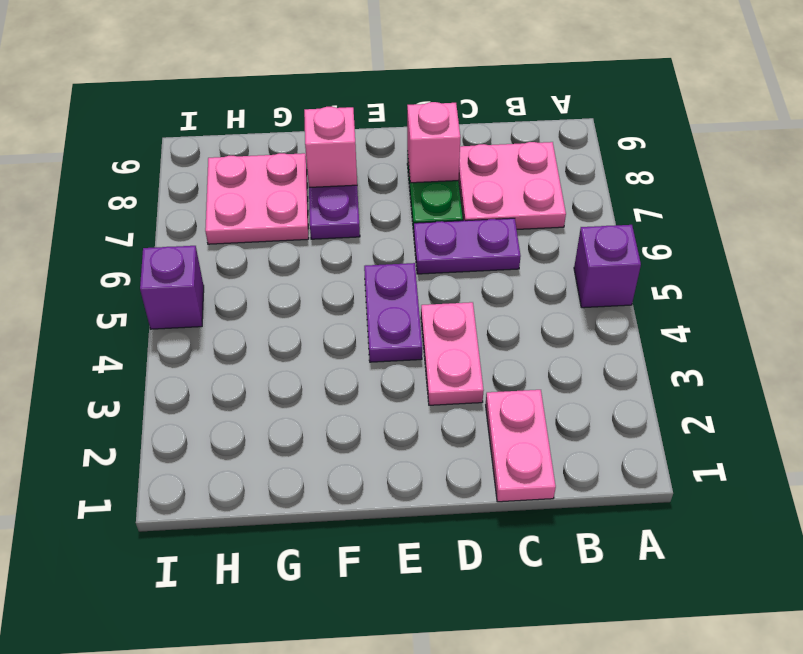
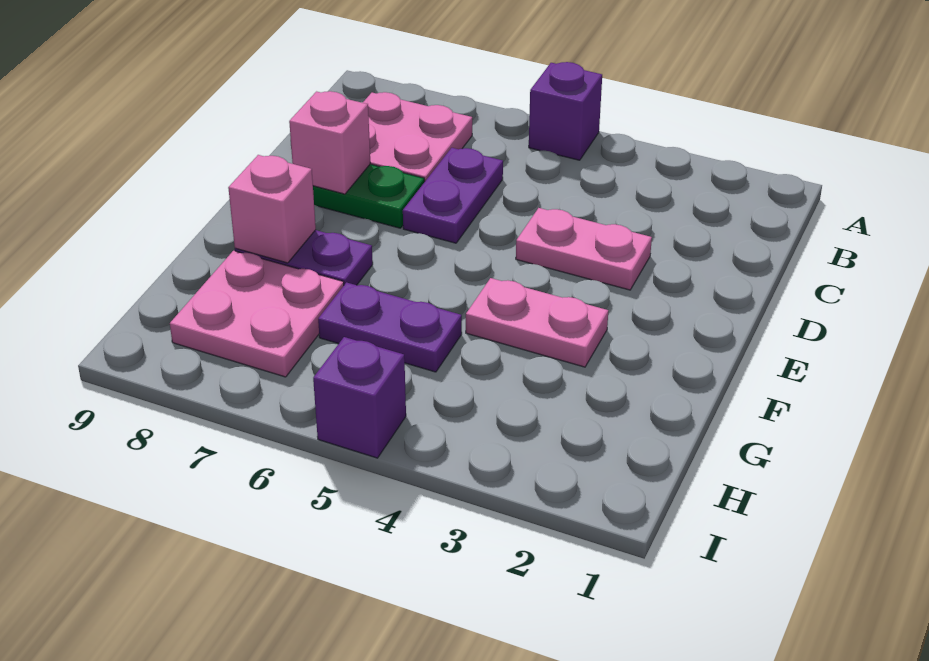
pink plate C1:C2 level 1 -> pink plate F3:F4 level 1
purple plate E4:E5 level 1 -> purple plate G5:G6 level 1

